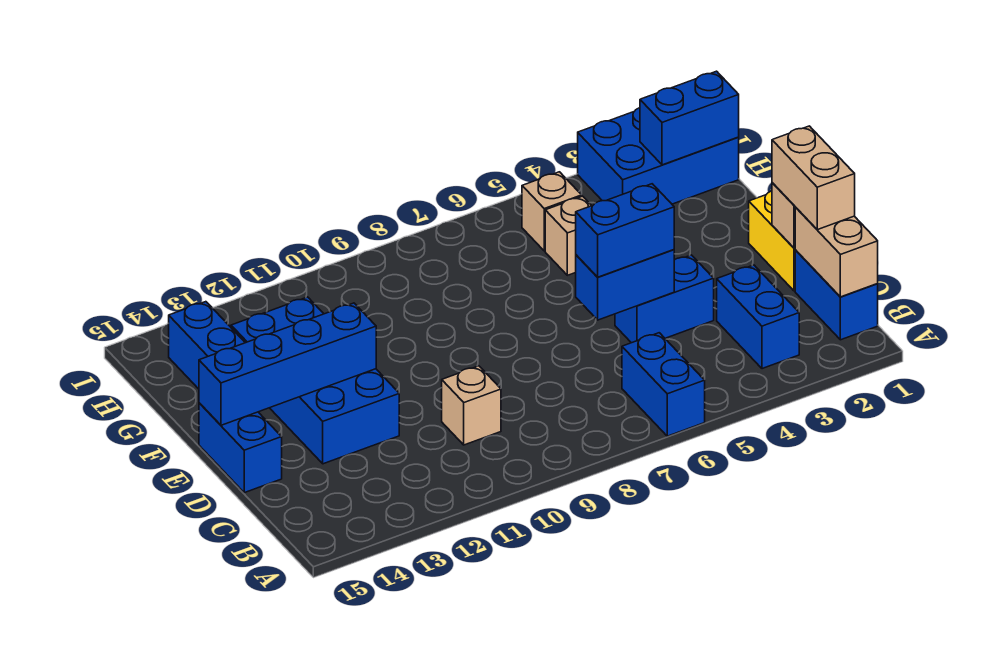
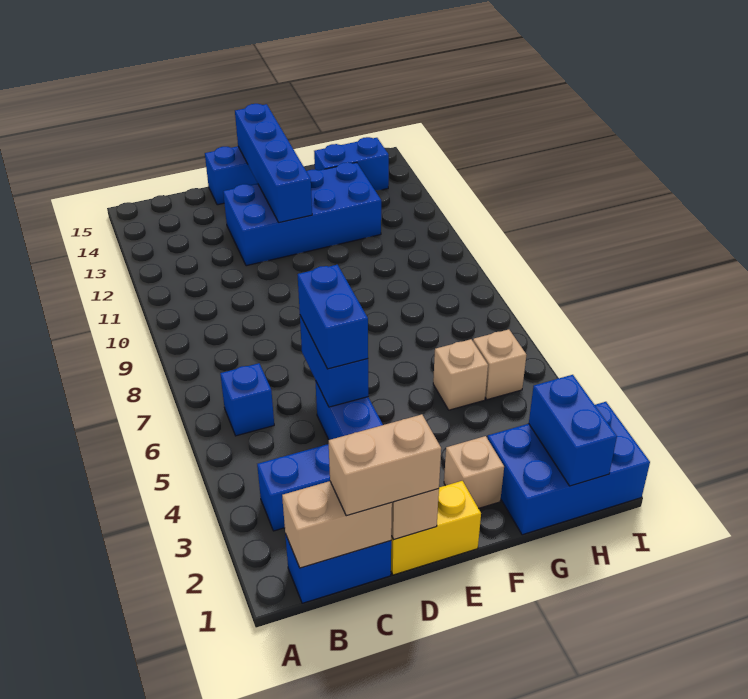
blue brick A6:B6 level 1 -> blue brick B6 level 1
tan brick C10 level 1 -> tan brick F2 level 1
blue brick H1:I3 level 1 -> blue brick G1:I2 level 1

